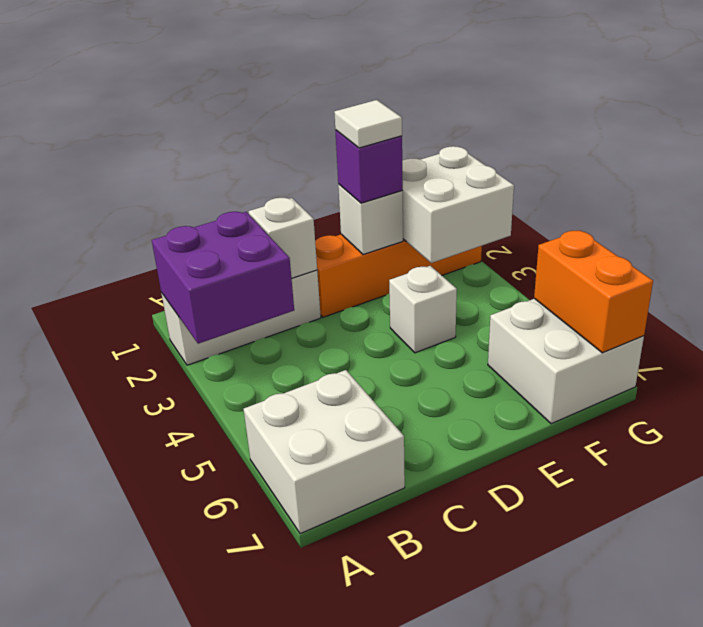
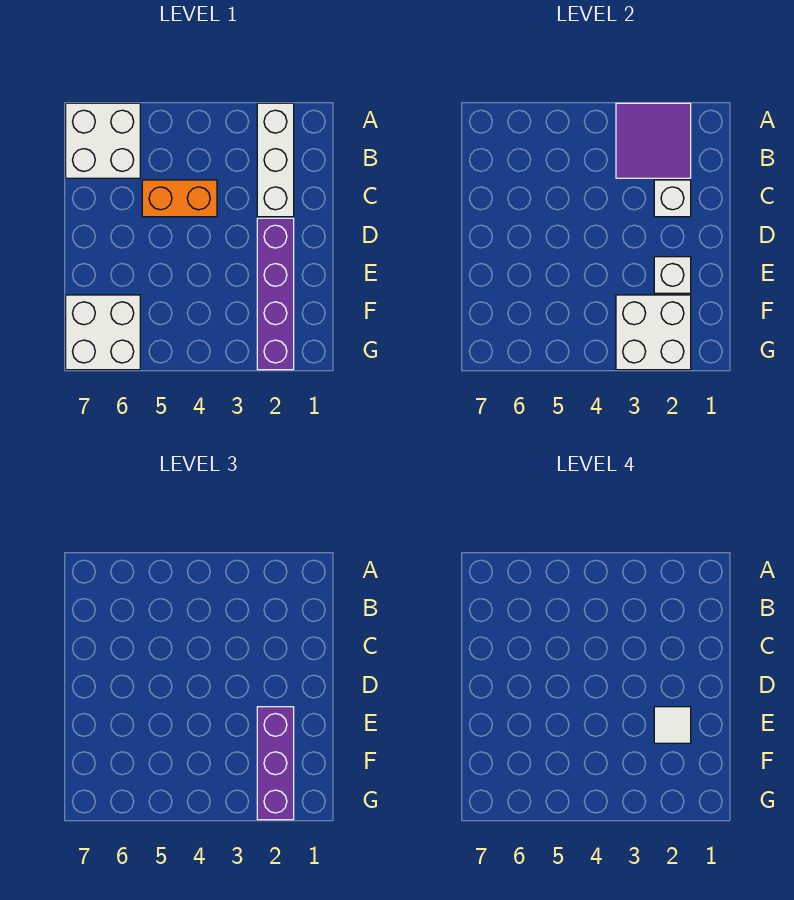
purple brick A2:B3 level 2 -> purple tile A2:B3 level 2
orange brick D2:G2 level 1 -> purple brick D2:G2 level 1
purple brick E2 level 3 -> purple brick E2:G2 level 3
white brick E4 level 1 -> none
orange brick G6:G7 level 2 -> orange brick C4:C5 level 1

